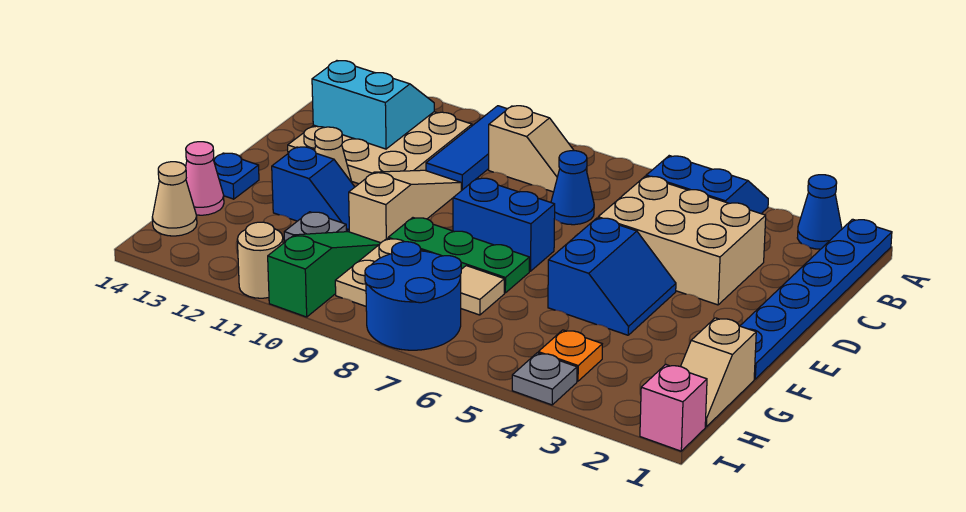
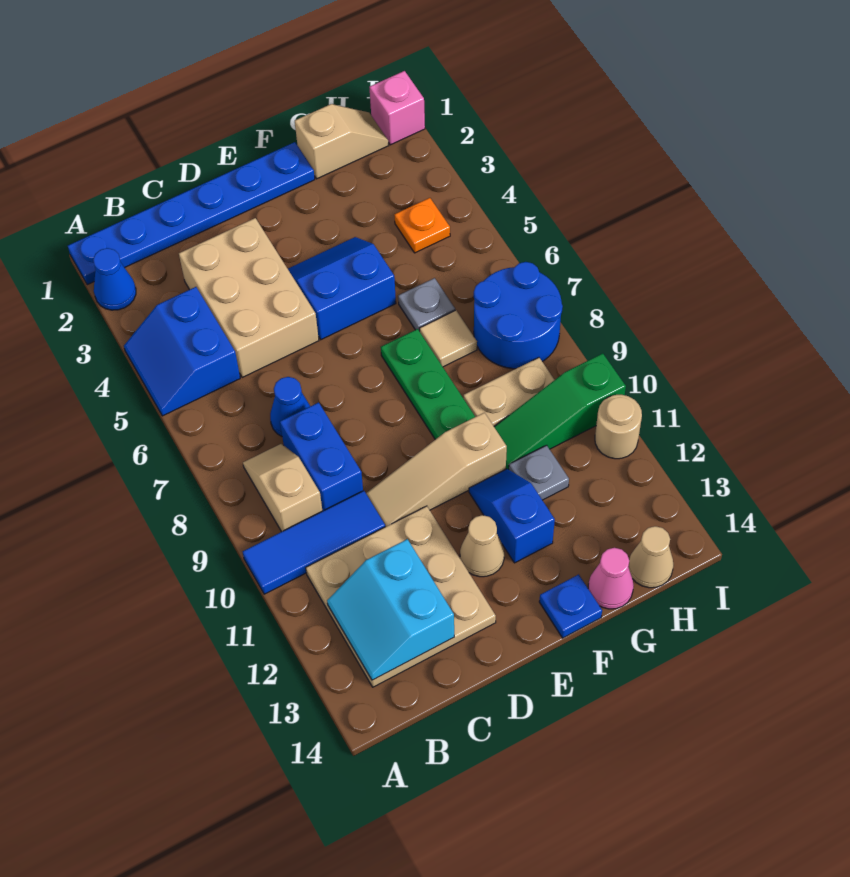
blue brick E7:E8 level 1 -> blue brick C8:C9 level 1
grey plate I4 level 1 -> grey plate G6 level 1

